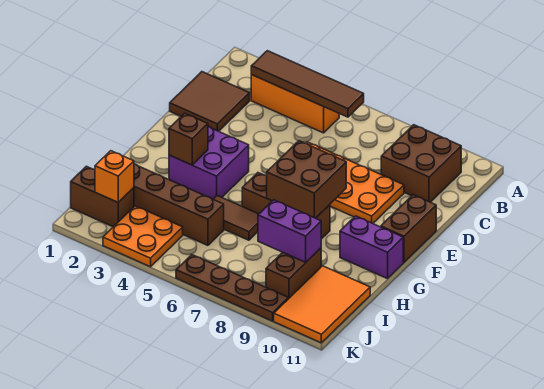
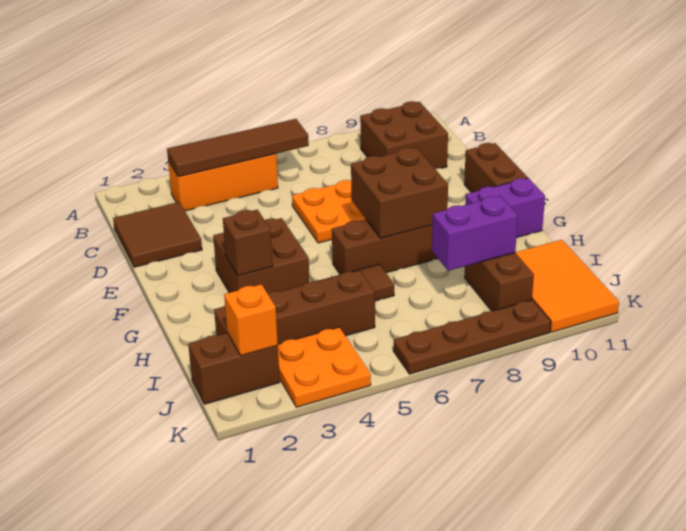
purple brick F3:G4 level 1 -> brown brick F3:G4 level 1

